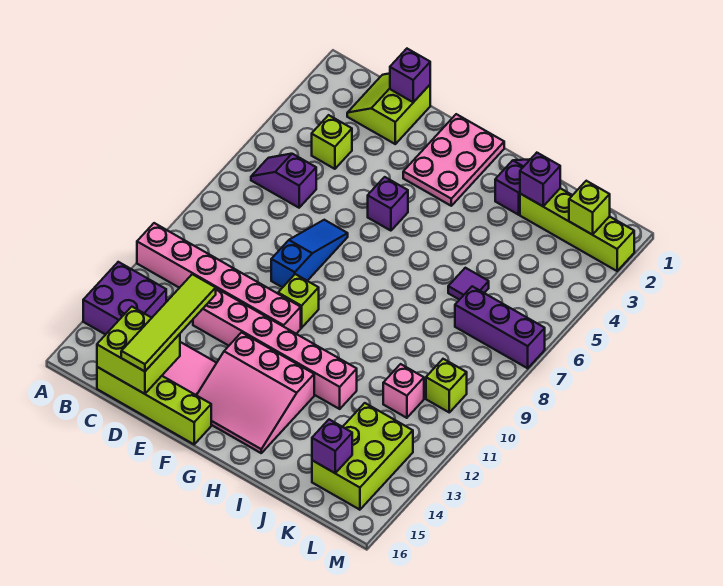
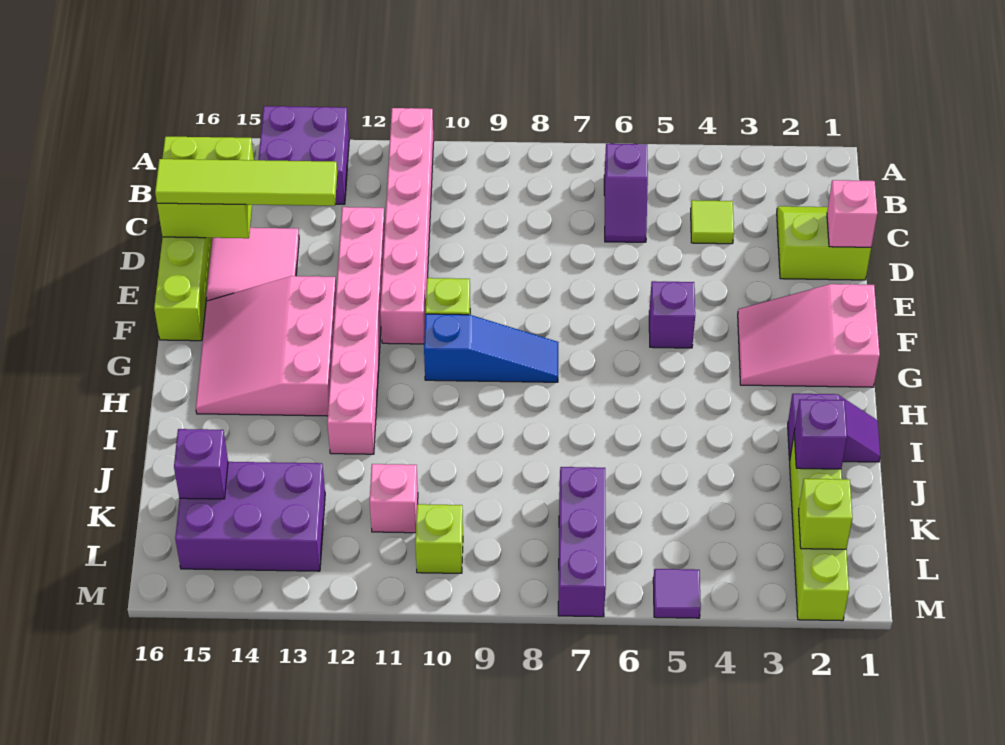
purple slope B6:C6 level 1 top C -> purple slope B6:C6 level 1 top B
lime brick C4 level 1 -> lime tile C4 level 1
purple brick D1 level 2 -> pink brick D1 level 2
blue slope E7:E9 level 1 top 9 -> blue slope G8:G10 level 1 top 10
pink plate F1:G3 level 1 -> pink slope F1:G3 level 1 top 1
purple tile J6 level 1 -> purple tile M5 level 1
lime brick K13:L15 level 1 -> purple brick K13:L15 level 1

